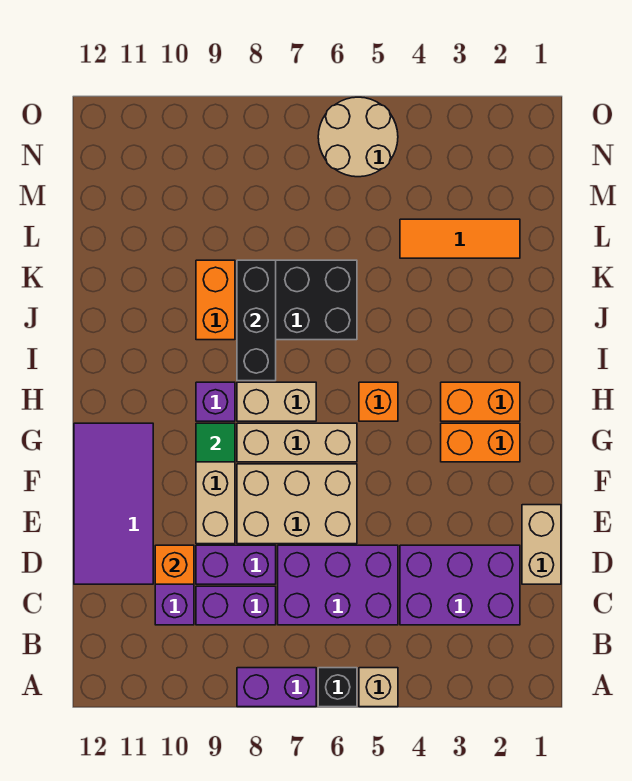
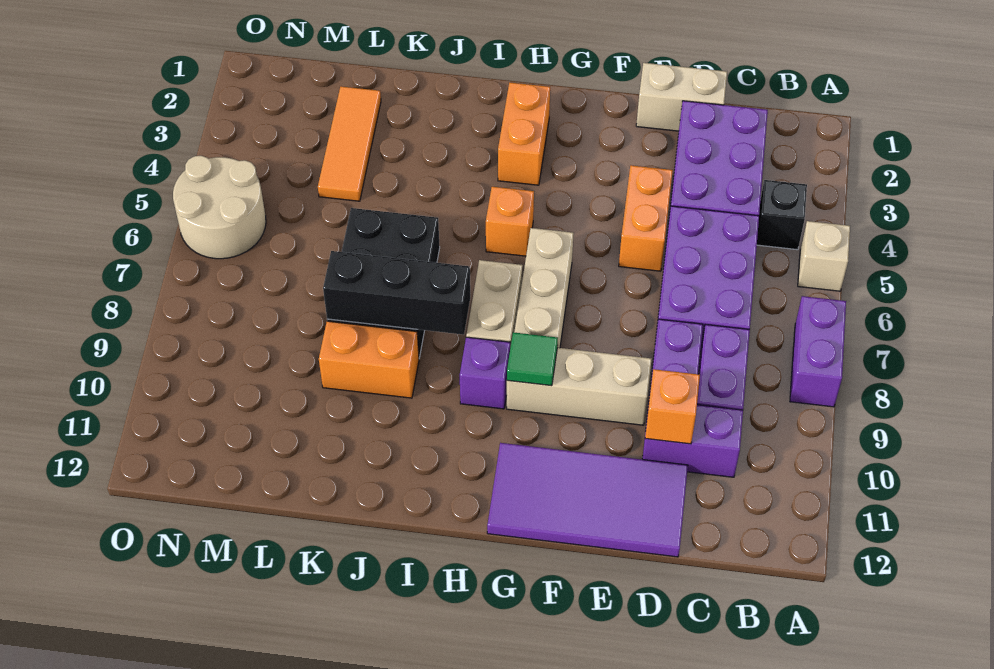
black brick A6 level 1 -> black brick B4 level 1
tan brick E6:F8 level 1 -> none
orange brick G2:G3 level 1 -> orange brick E4:E5 level 1

